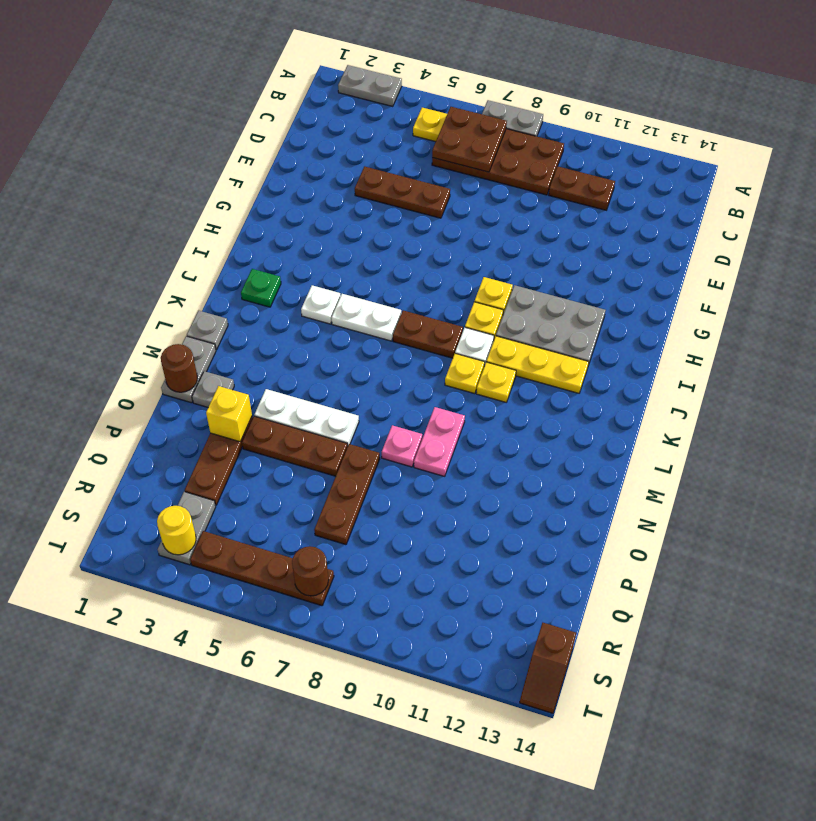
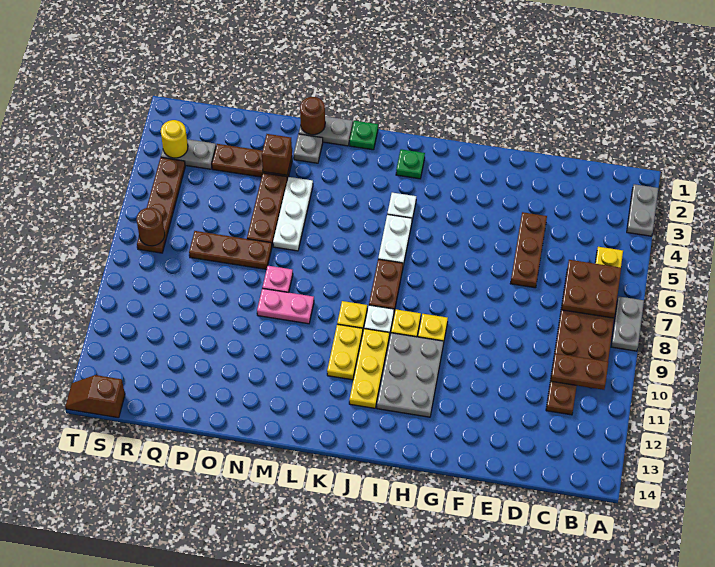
none -> brown plate B10:C10 level 2
yellow plate K10 level 1 -> yellow plate K10:K11 level 1
grey plate L1 level 1 -> green plate L1 level 1
yellow brick O3 level 2 -> brown brick O3 level 2

